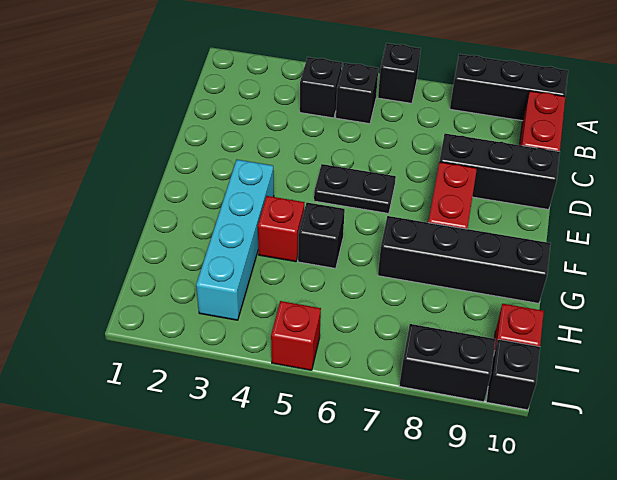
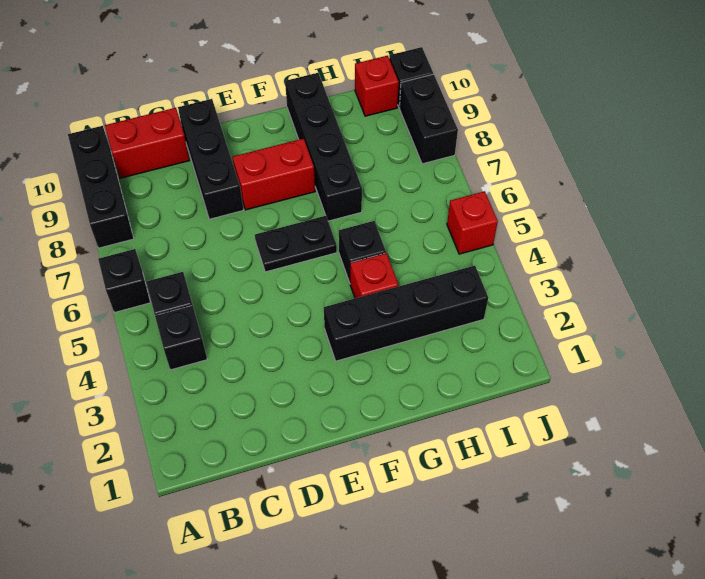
black plate E5:E6 level 1 -> black plate E6:F6 level 1
cyan brick F3:I3 level 1 -> black brick F3:I3 level 1

